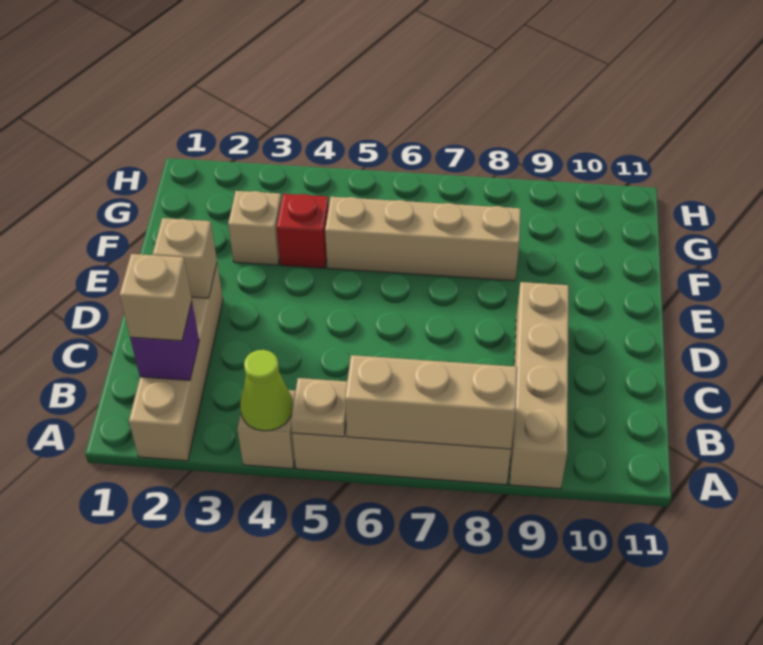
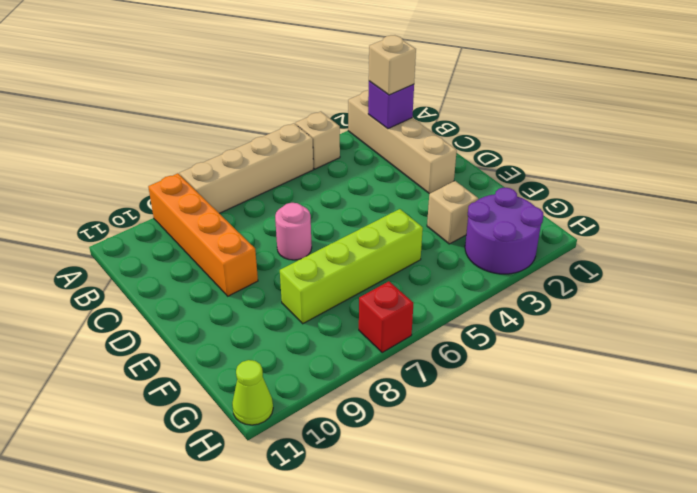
lime cone A4 level 2 -> lime cone H11 level 1
tan plate A5 level 2 -> none
tan brick A6:A8 level 2 -> none
tan brick A9:D9 level 1 -> orange brick A9:D9 level 1
tan brick D2 level 2 -> none
none -> pink round brick D7 level 1
red brick F4 level 1 -> red brick H7 level 1
tan brick F5:F8 level 1 -> lime brick F5:F8 level 1
none -> purple round brick G2:H3 level 1

